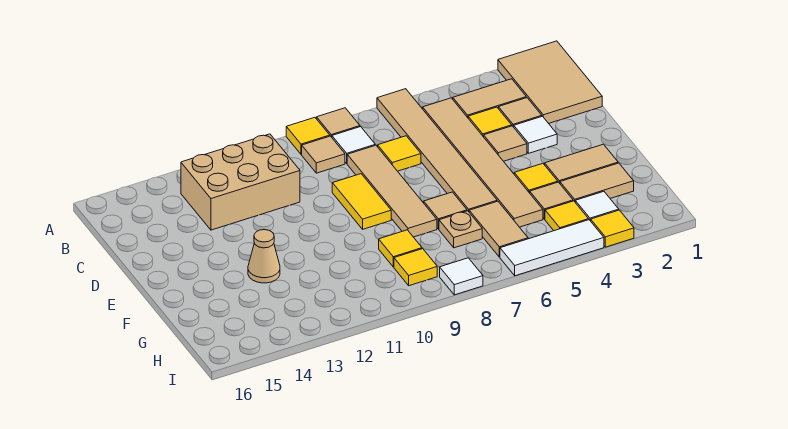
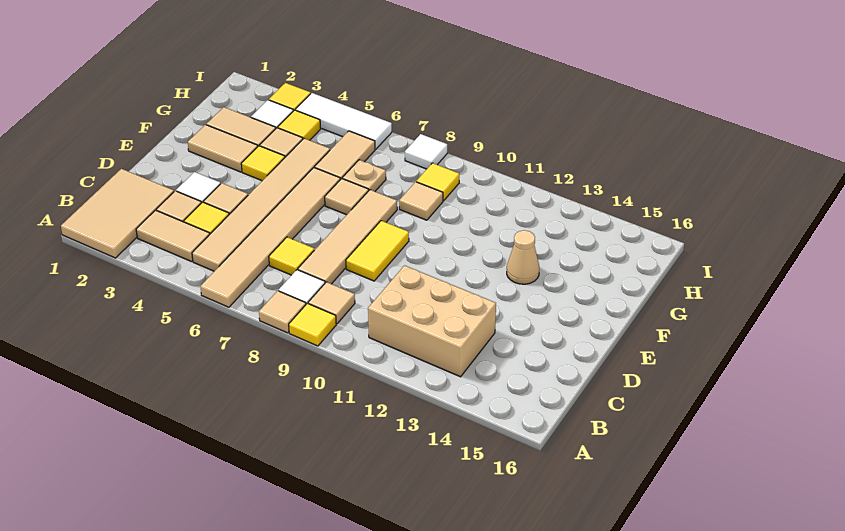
yellow tile G9 level 1 -> tan tile G9 level 1

